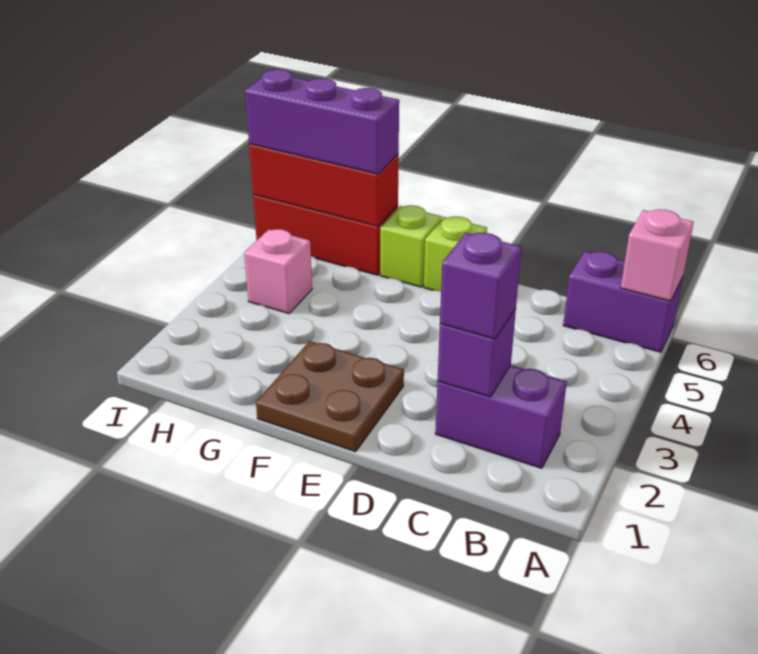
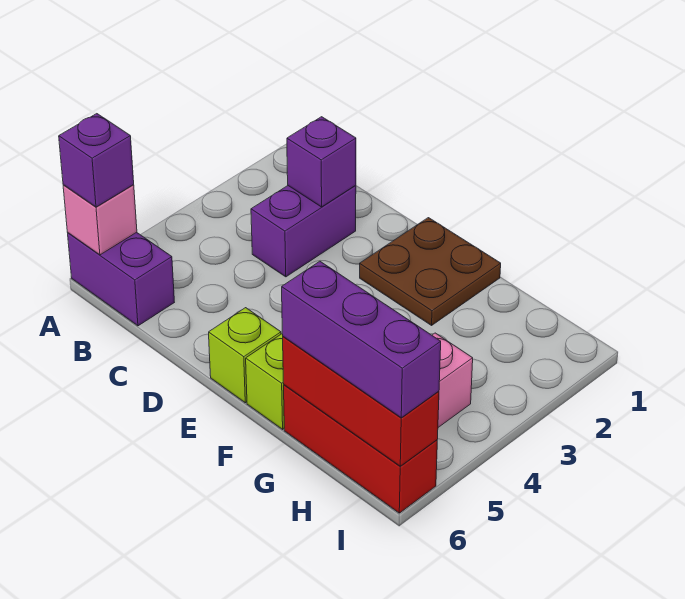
purple brick B2:C2 level 1 -> purple brick C2:C3 level 1
purple brick C2 level 3 -> purple brick A6 level 3

